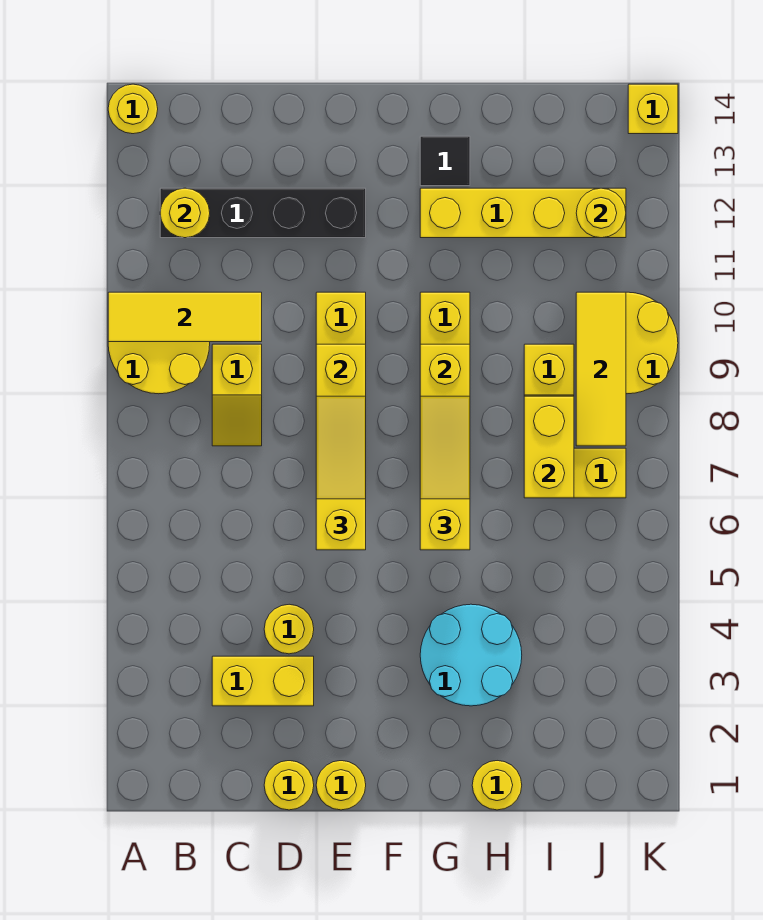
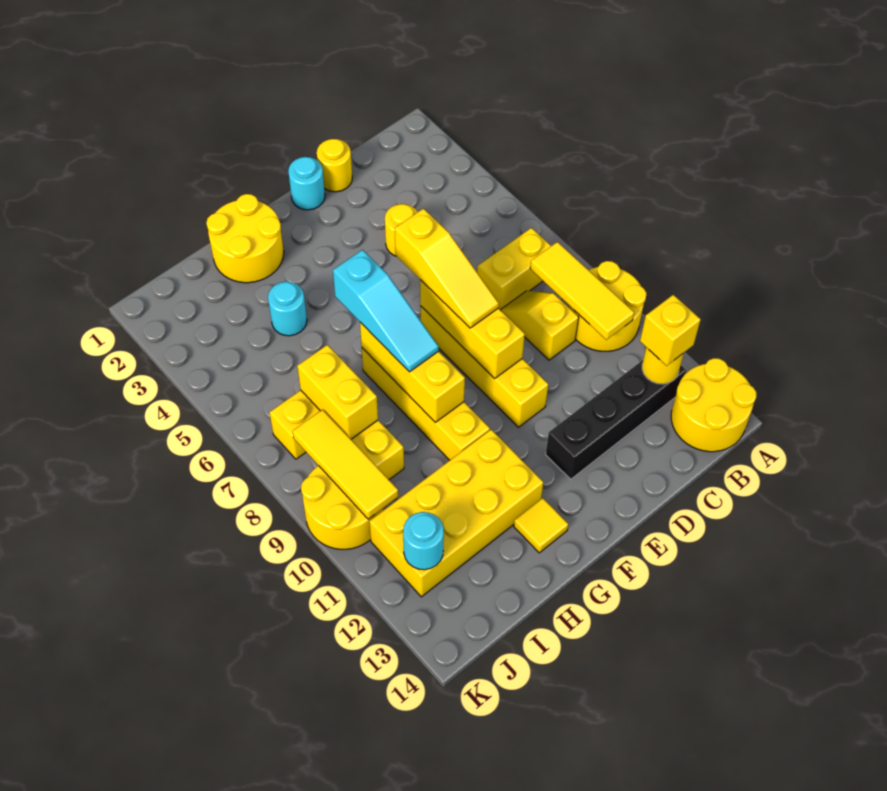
yellow tile A10:C10 level 2 -> yellow tile B8:B10 level 2
yellow round brick A14 level 1 -> yellow round brick A13:B14 level 1
yellow brick C3:D3 level 1 -> yellow brick B7:C7 level 1
yellow round brick E1 level 1 -> cyan round brick E1 level 1
cyan round brick G3:H4 level 1 -> cyan round brick H4 level 1
yellow slope G6:G8 level 3 top 6 -> cyan slope G6:G8 level 3 top 6
yellow brick G12:J12 level 1 -> yellow brick G11:J12 level 1
black tile G13 level 1 -> yellow tile G13 level 1
yellow round brick H1 level 1 -> yellow round brick G1:H2 level 1
yellow round brick J12 level 2 -> cyan round brick J12 level 2
yellow brick K14 level 1 -> yellow brick B12 level 3

